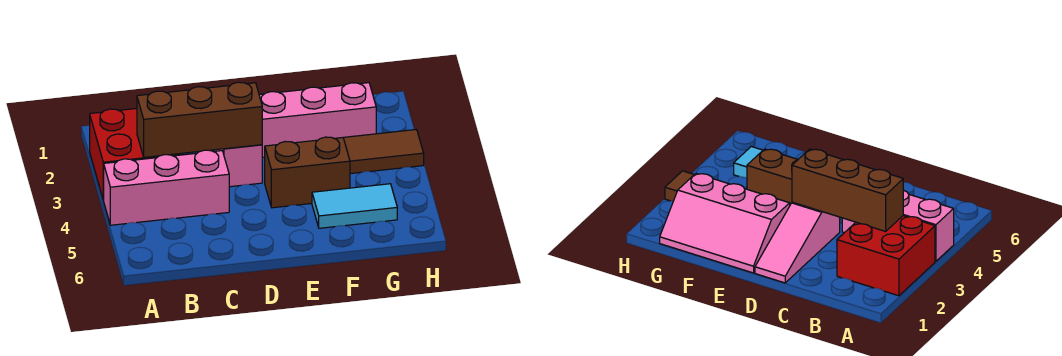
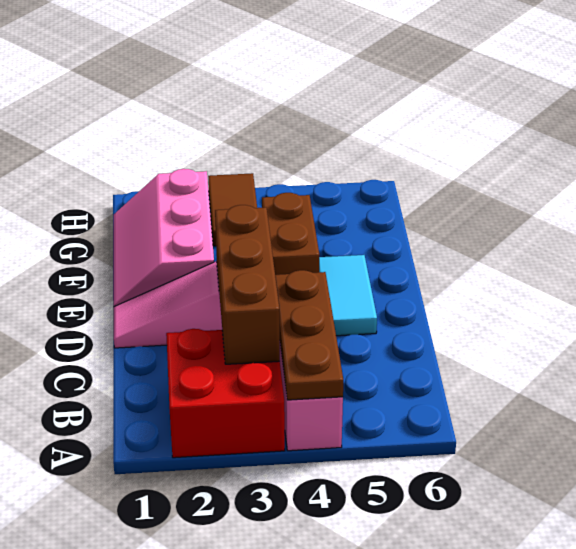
none -> brown plate A4:C4 level 2
cyan tile F5:G5 level 1 -> cyan tile D5:E5 level 1

